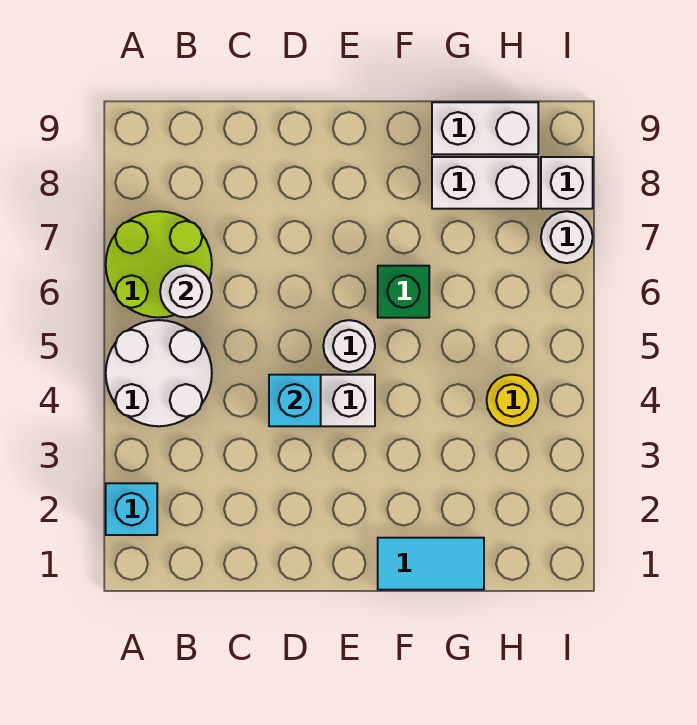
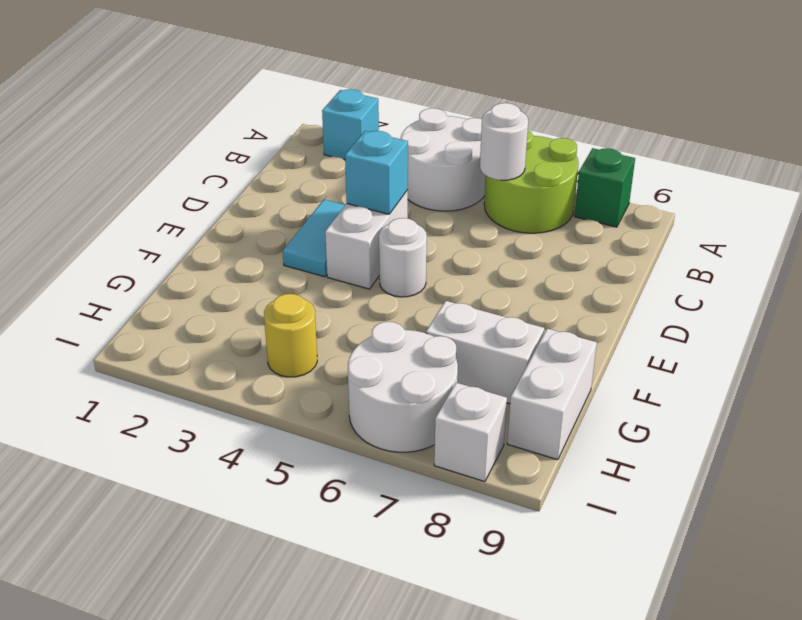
cyan tile F1:G1 level 1 -> cyan tile D3:E3 level 1
green brick F6 level 1 -> green brick A8 level 1
white brick G8:H8 level 1 -> white brick G7:G8 level 1
white round brick I7 level 1 -> white round brick H6:I7 level 1

